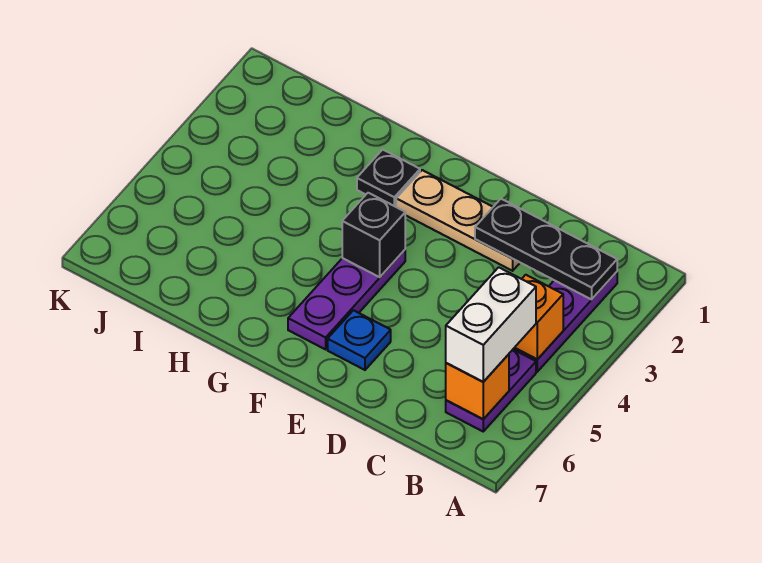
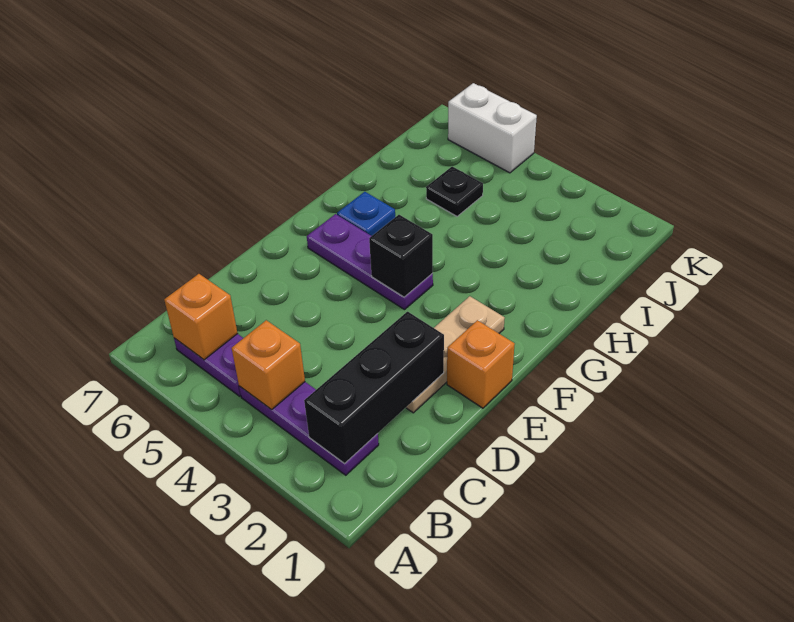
black plate B2:D2 level 2 -> black brick B2:D2 level 2
white brick B5:B6 level 3 -> white brick K5:K6 level 1
none -> orange brick E1 level 1
blue plate E6 level 1 -> blue plate G6 level 1
black plate G2 level 1 -> black plate I5 level 1

